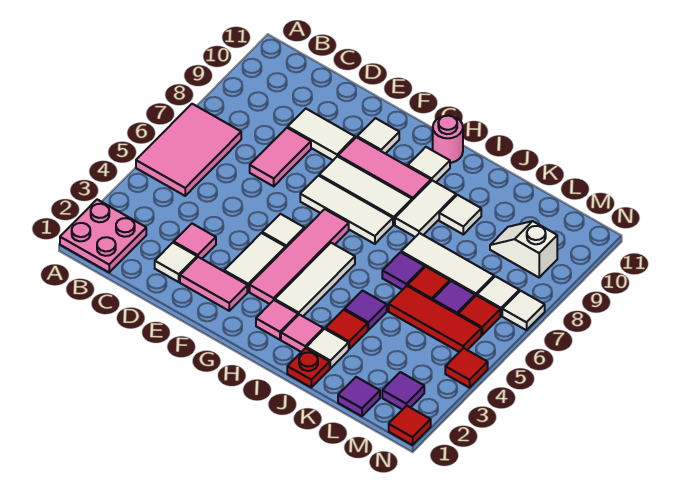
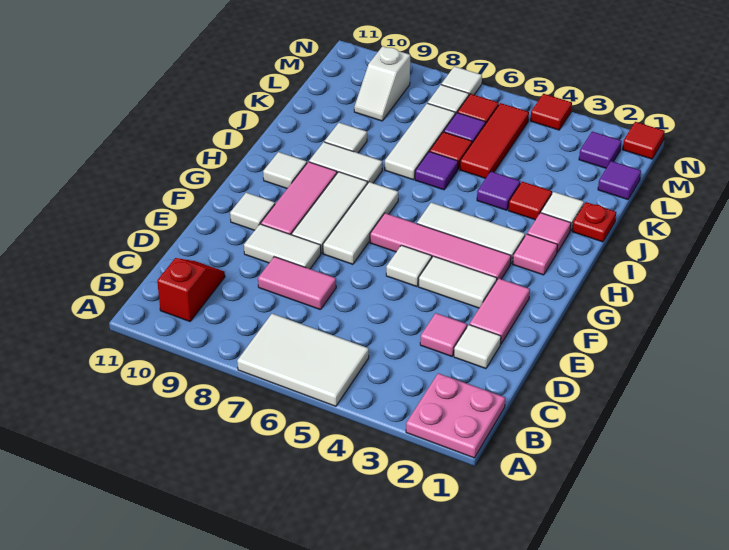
pink tile A5:B7 level 1 -> white tile A5:B7 level 1
none -> red slope B10:C10 level 1 top B
white tile D9:E9 level 1 -> white tile E8:E9 level 1
pink round brick H11 level 1 -> none

